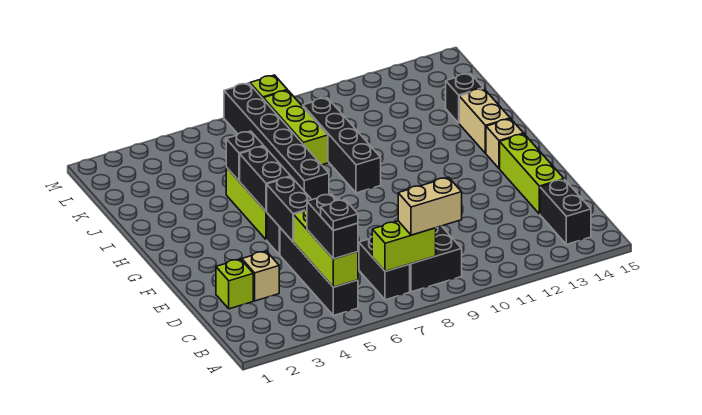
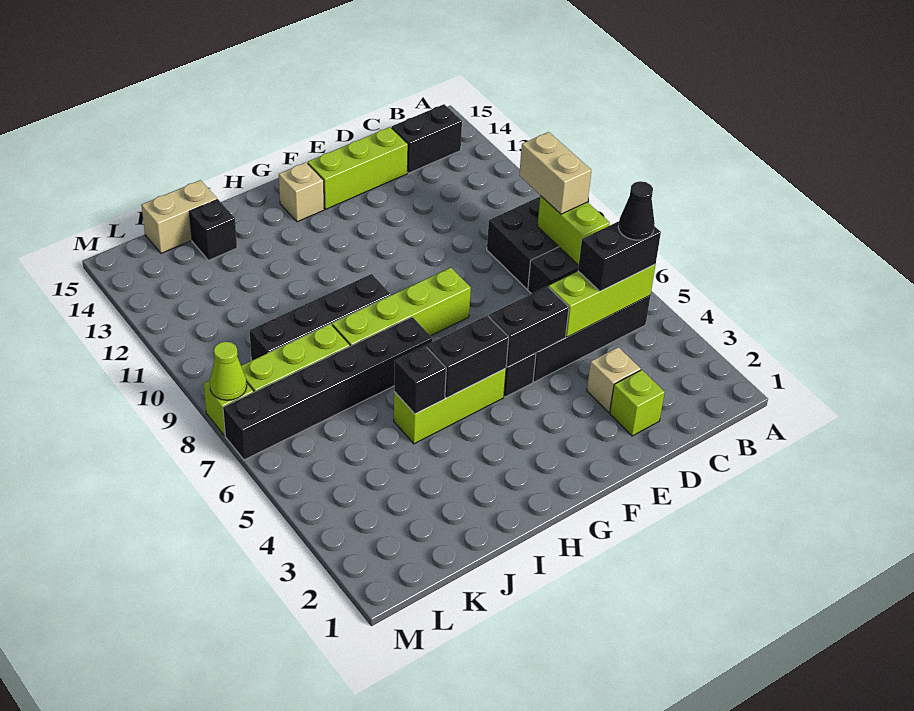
black plate B5 level 4 -> black cone B5 level 4
none -> lime brick F8:I8 level 1
tan brick H14:I14 level 1 -> tan brick J15:K15 level 1
none -> lime cone M8 level 2

